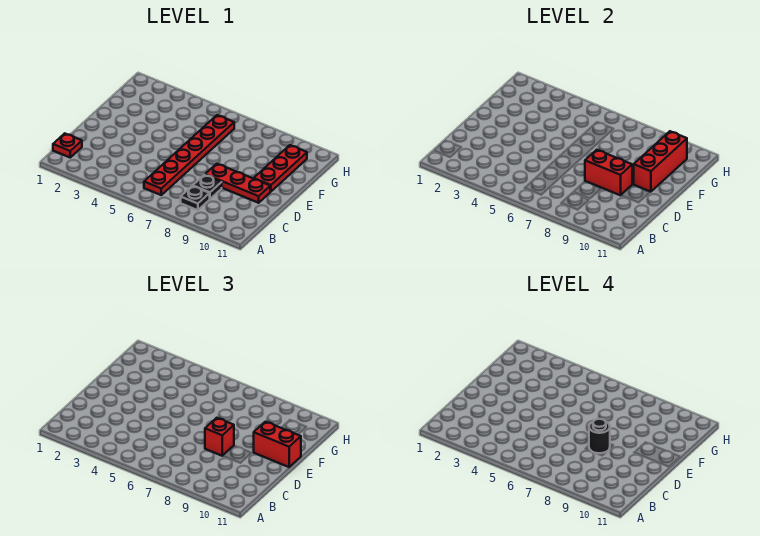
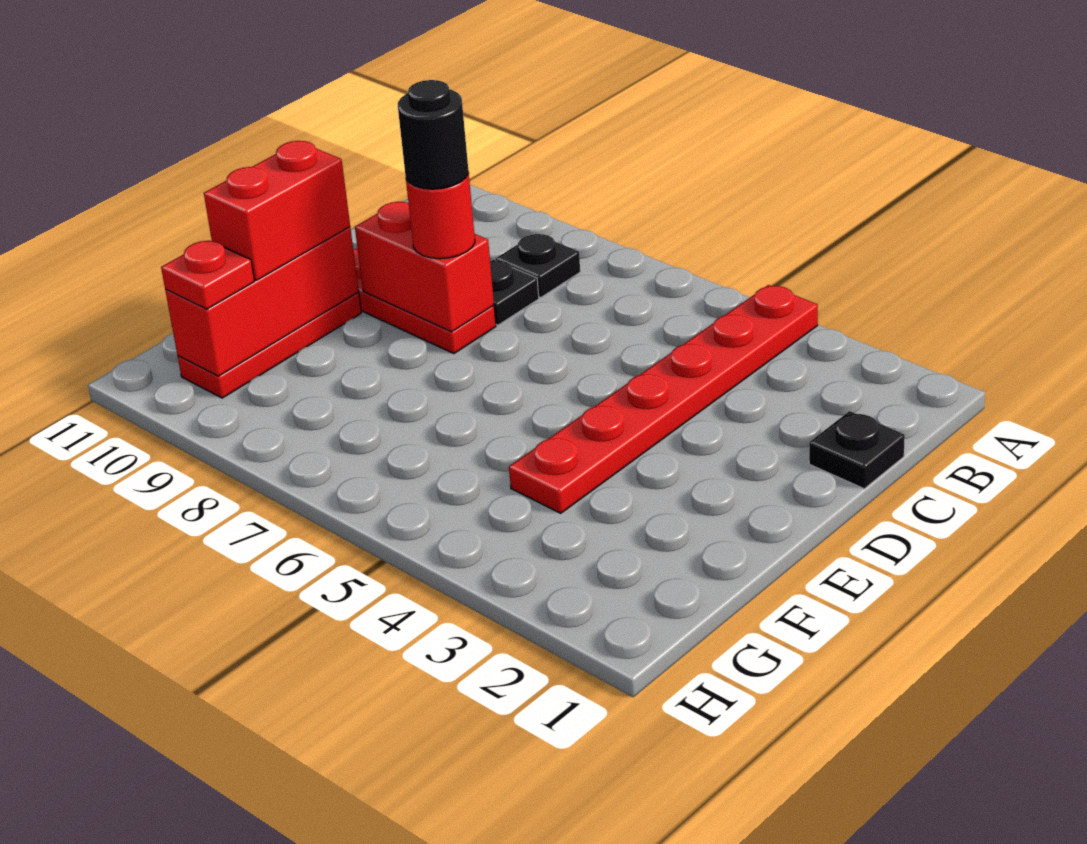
red plate B1 level 1 -> red plate G10 level 3
red plate B6:G6 level 1 -> red plate A4:F4 level 1
none -> black plate C1 level 1
red brick D8 level 3 -> red round brick D8 level 3
red brick E10:E11 level 3 -> red brick E10:F10 level 3

